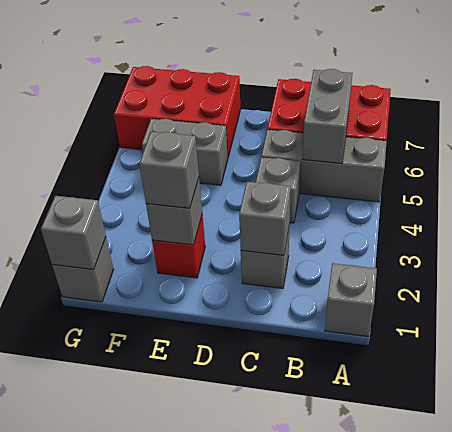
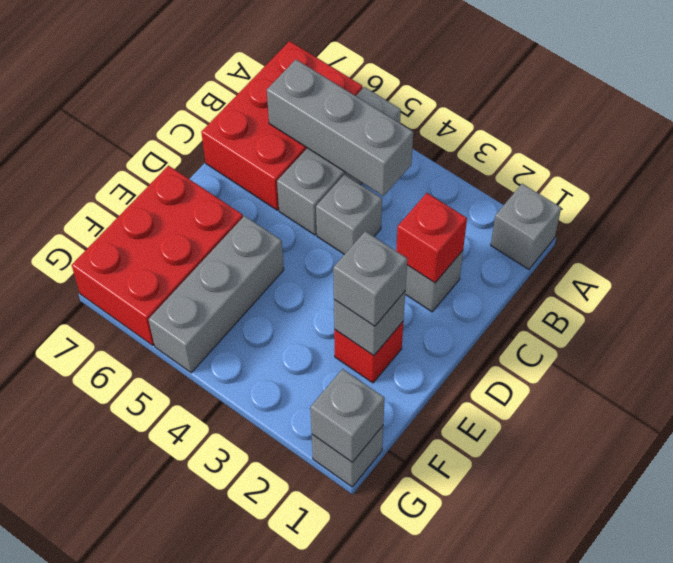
grey brick B5:B6 level 2 -> grey brick B4:B6 level 2
grey brick C2 level 2 -> red brick C2 level 2
grey brick E5:F5 level 1 -> grey brick E5:G5 level 1

